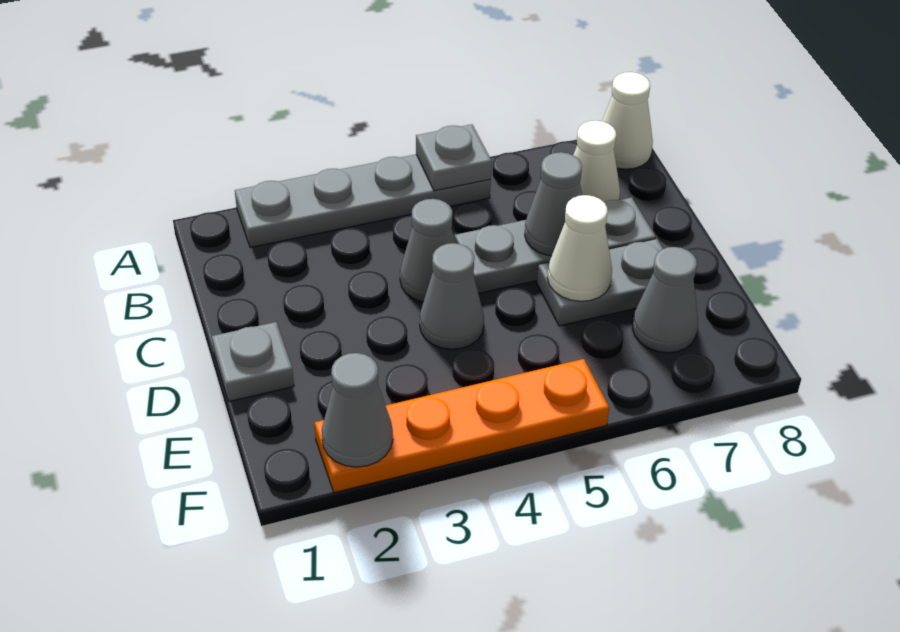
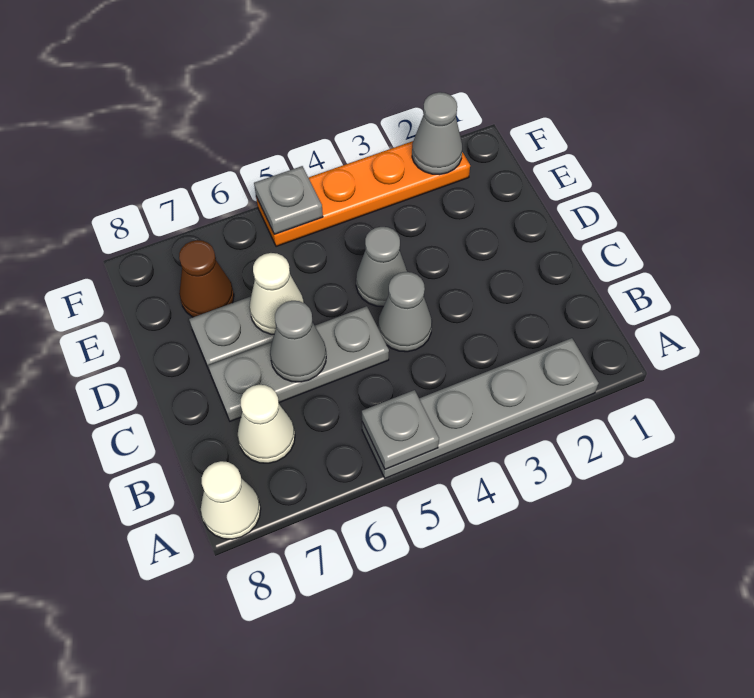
grey plate D1 level 1 -> grey plate F5 level 2
grey cone E7 level 1 -> brown cone E7 level 1

